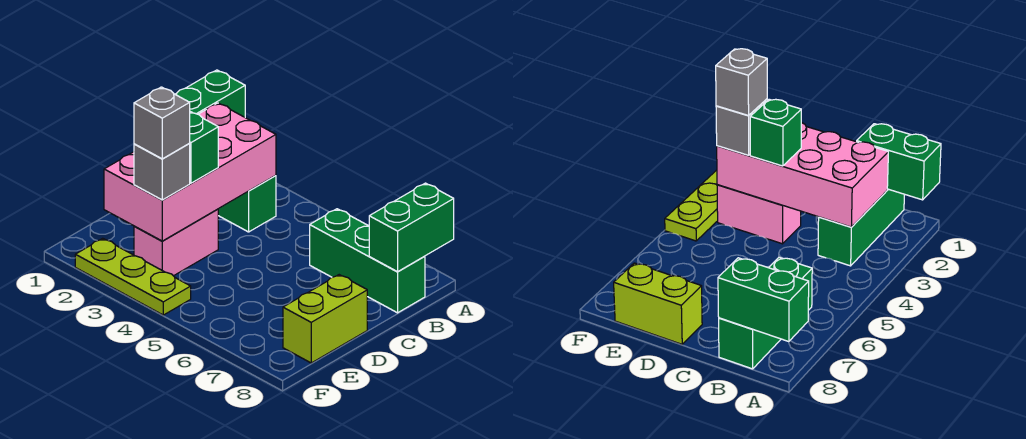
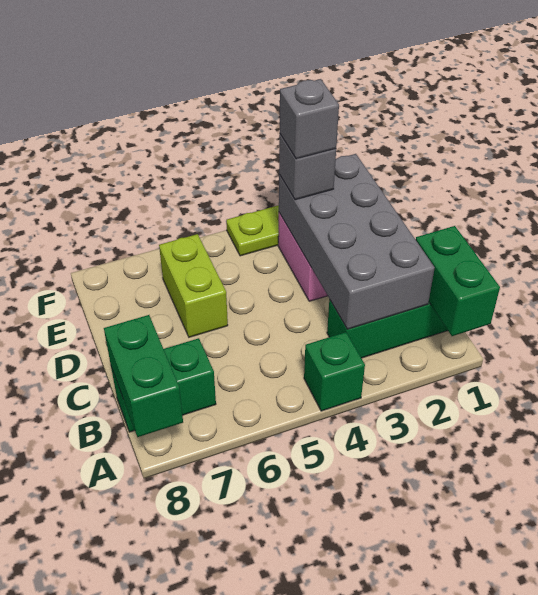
pink brick B2:E3 level 2 -> grey brick B2:E3 level 2
green brick B6:B8 level 1 -> green brick B7:B8 level 1
green brick D3 level 3 -> green brick A4 level 1
lime brick D8:E8 level 1 -> lime brick D6:E6 level 1

